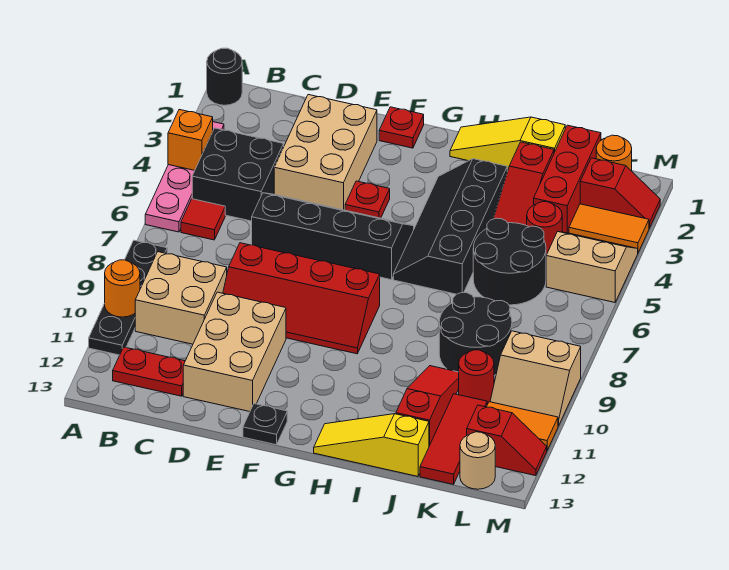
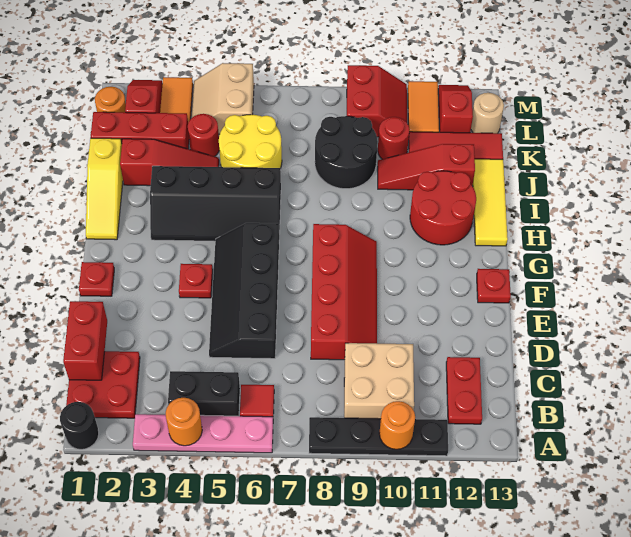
orange brick A4 level 2 -> orange round brick A4 level 2
none -> red plate B1:C2 level 1
black brick B4:C5 level 1 -> black brick B4:B5 level 1
none -> red brick C1:D1 level 2
tan brick D2:E4 level 1 -> none
tan brick D10:E12 level 1 -> none
black plate F13 level 1 -> red plate F13 level 1
none -> red round brick H11:I12 level 1
yellow slope H13:J13 level 1 top J -> yellow tile H13:J13 level 1
black round brick J5:K6 level 1 -> yellow round brick J5:K6 level 1
tan slope L9:M10 level 1 top 9 -> red slope L9:M10 level 1 top 9

